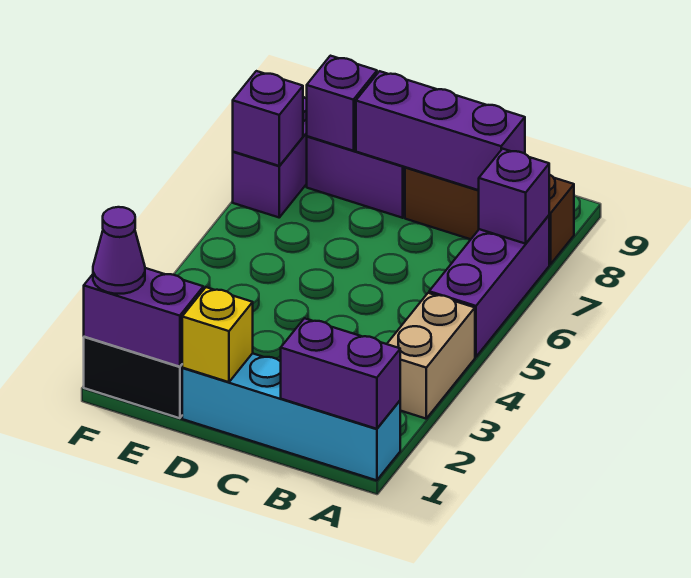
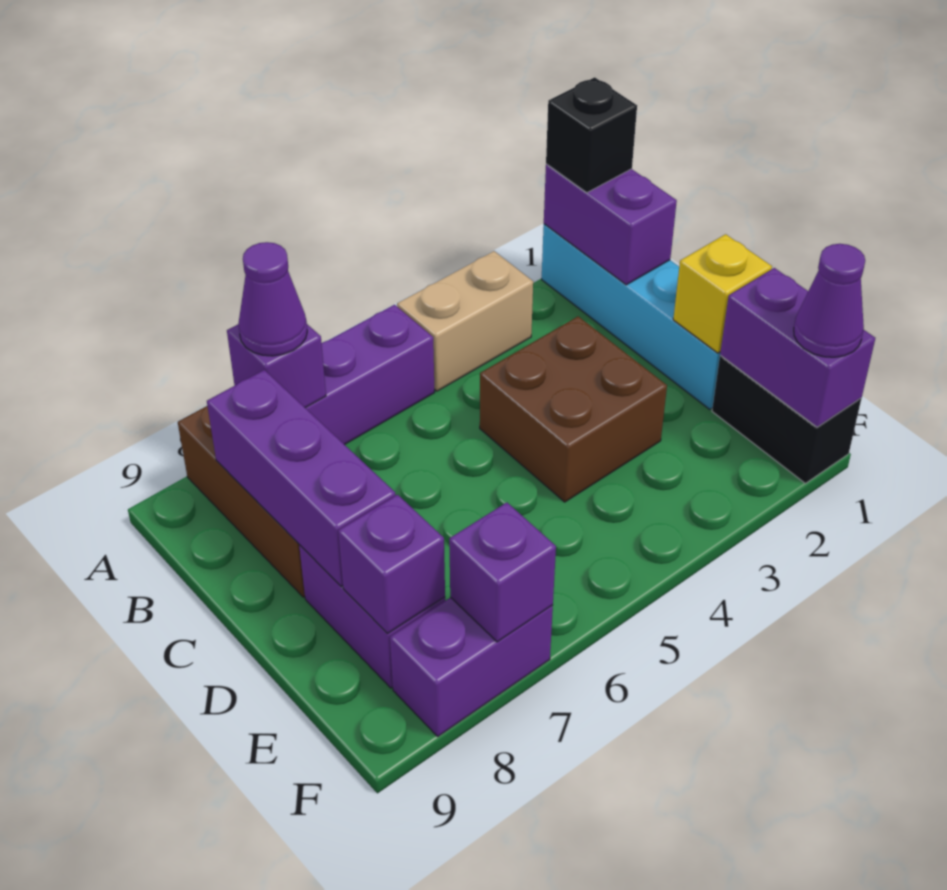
none -> black brick A1 level 3
none -> purple cone A7 level 3
none -> brown brick C3:D4 level 1

